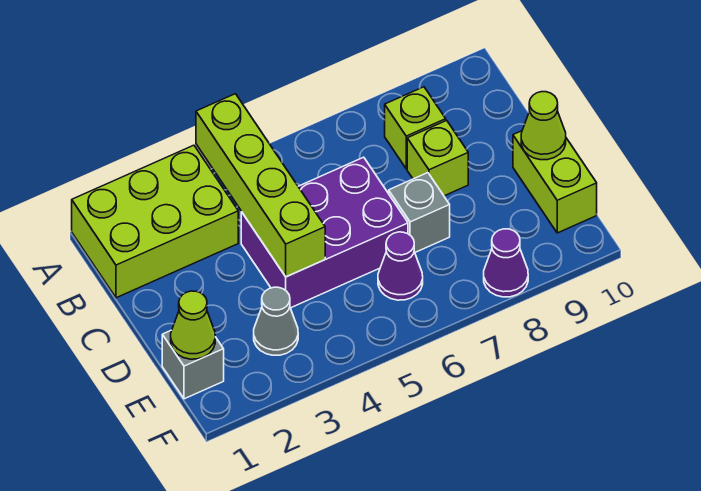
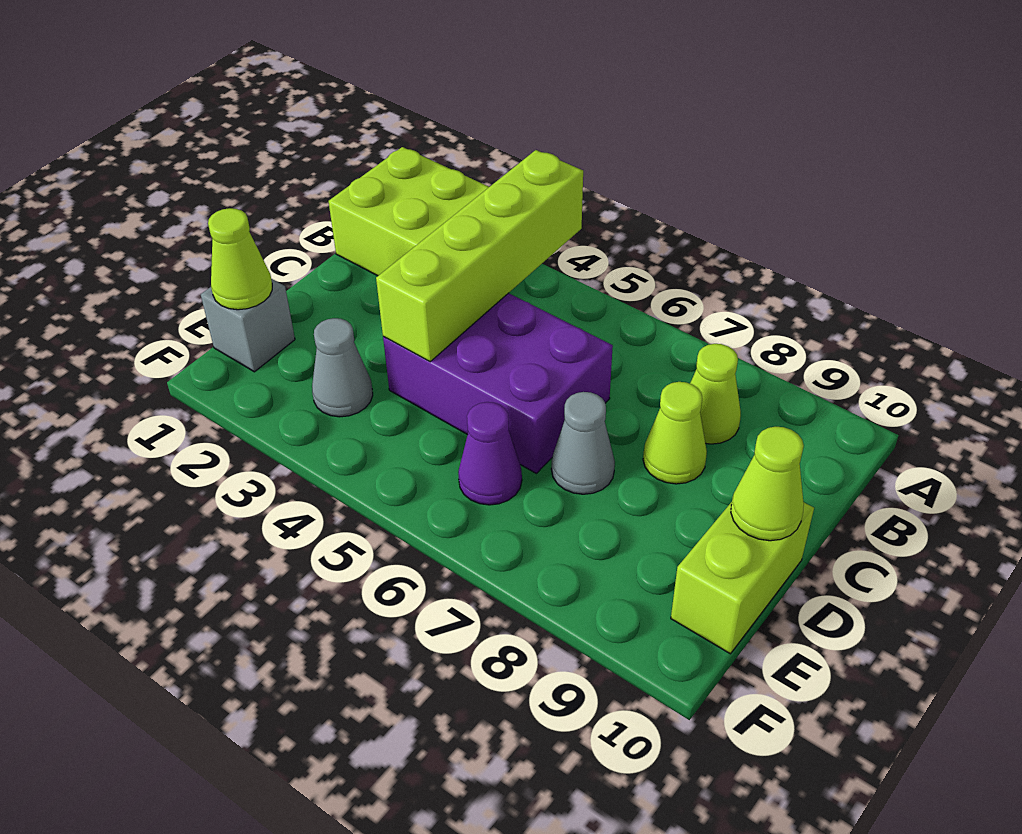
lime brick B8 level 1 -> lime cone B8 level 1
lime brick C8 level 1 -> lime cone C8 level 1
grey brick D7 level 1 -> grey cone D7 level 1
purple cone F8 level 1 -> none

